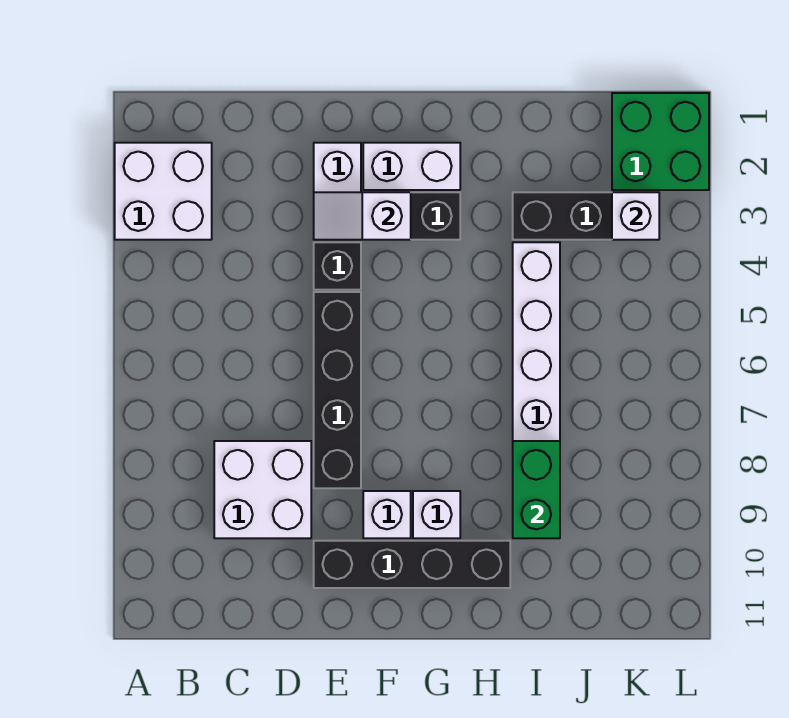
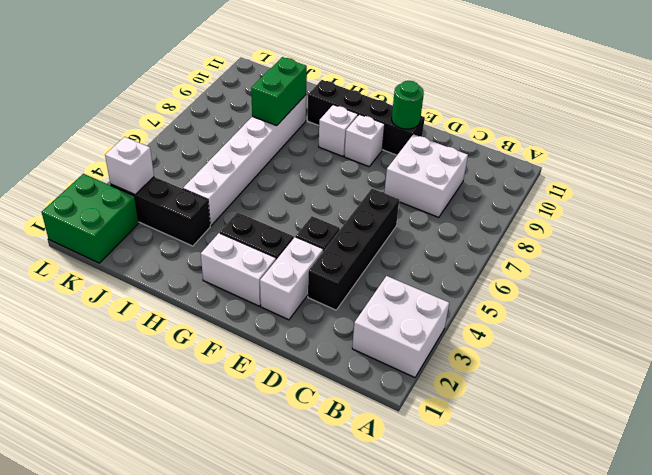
white slope E3:F3 level 2 top F -> none
black brick E5:E8 level 1 -> black brick D3:D6 level 1
none -> green round brick E10 level 2

